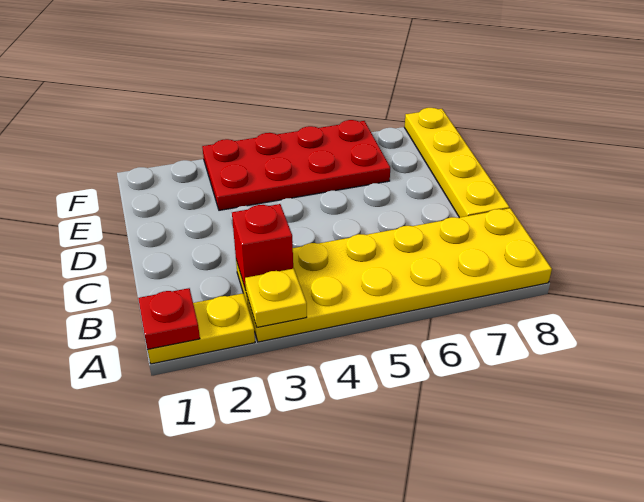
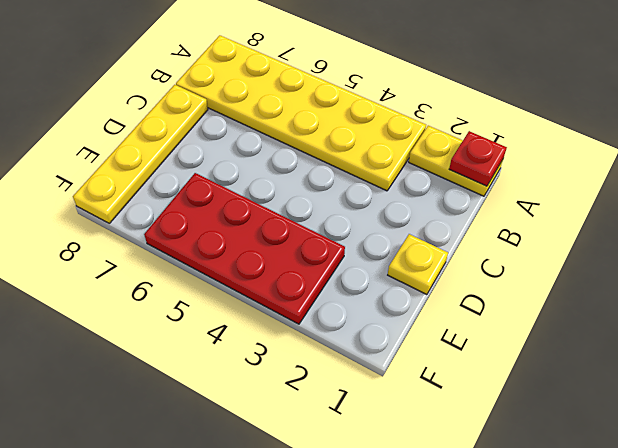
yellow plate A3 level 2 -> yellow plate D1 level 1
red brick B3 level 2 -> none

